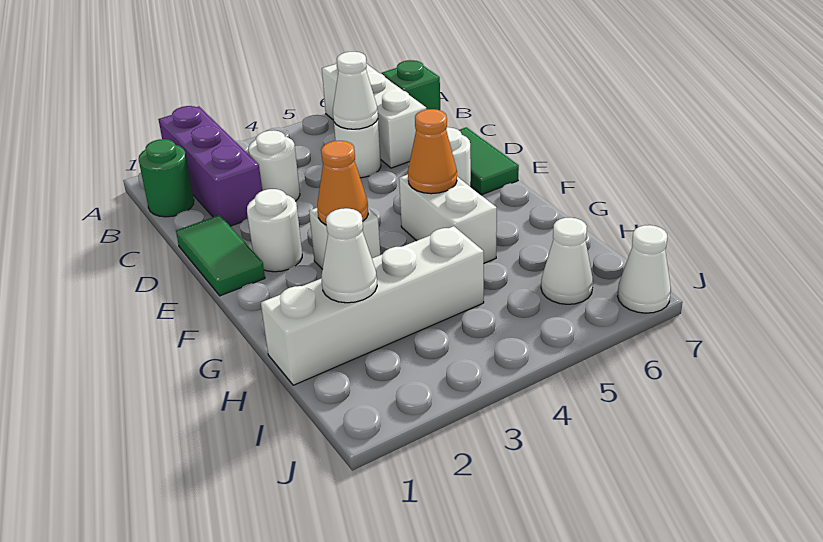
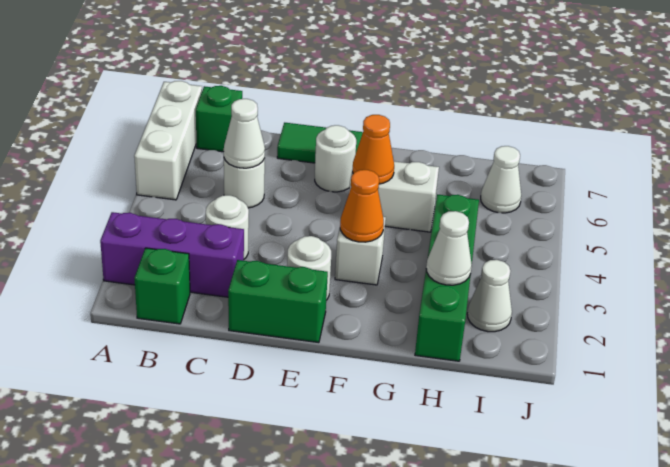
white brick A6:C6 level 1 -> white brick A5:A7 level 1
green round brick B1 level 1 -> green brick B1 level 1
green tile D1:E1 level 1 -> green brick D1:E1 level 1
white brick H1:H4 level 1 -> green brick H1:H4 level 1
white cone J7 level 1 -> white cone I2 level 1

